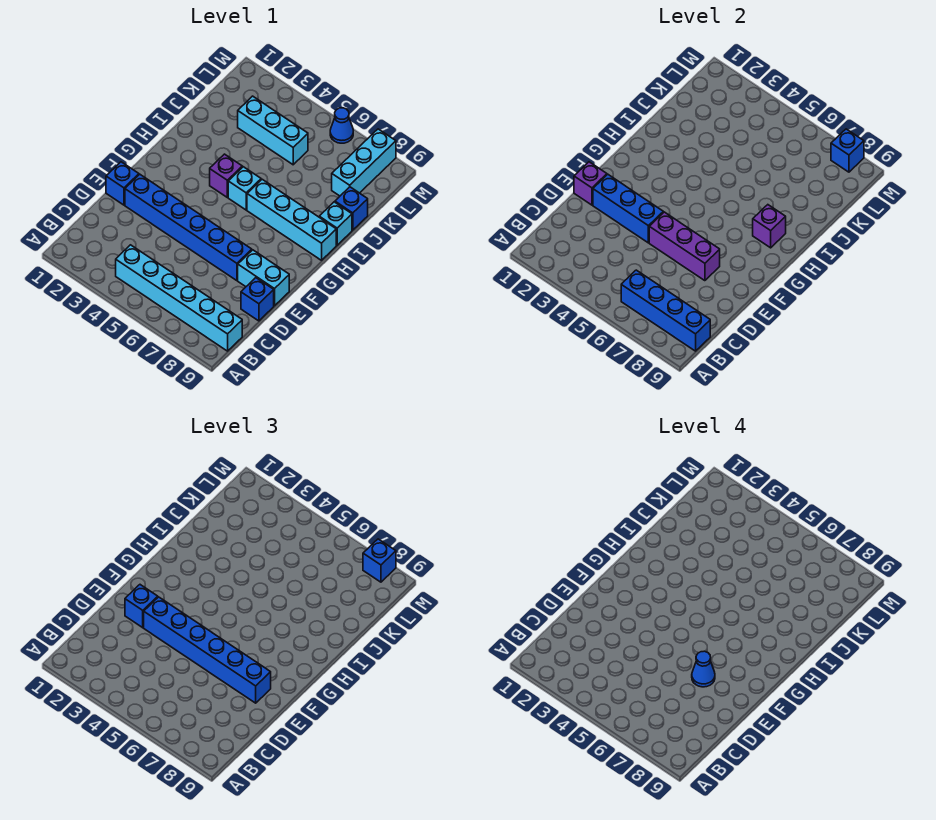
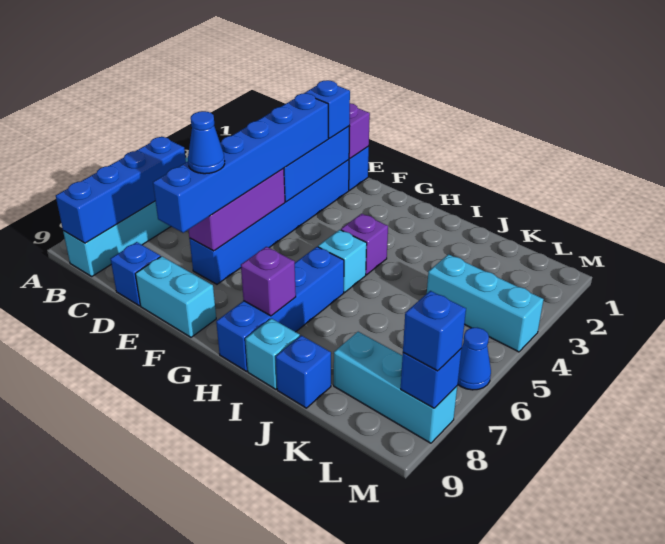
cyan brick E8:E9 level 1 -> cyan brick E9:F9 level 1
cyan brick H6:H9 level 1 -> blue brick H6:H9 level 1
cyan brick K3:K5 level 1 -> cyan brick K4:M4 level 1

